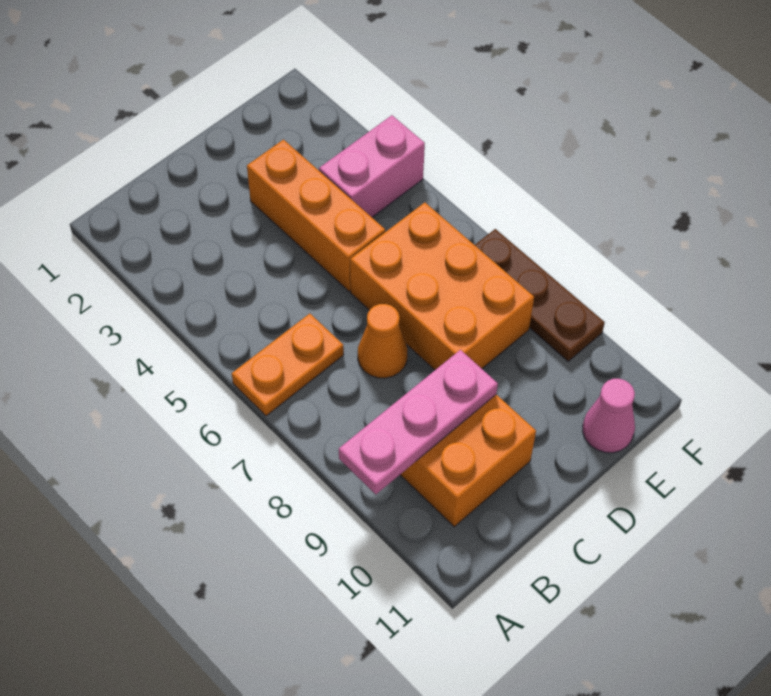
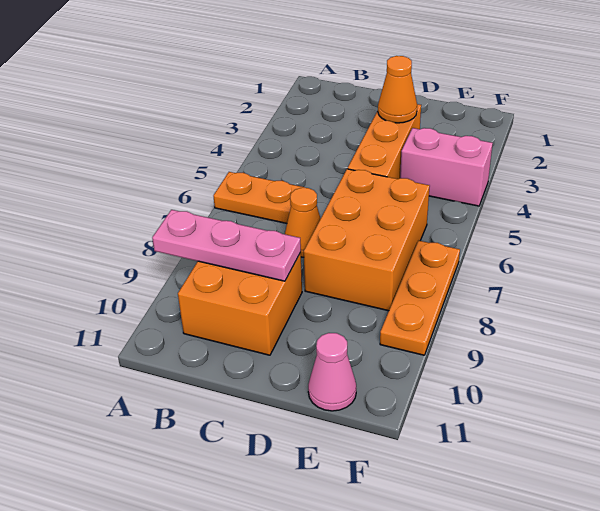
none -> orange cone D3 level 2
brown plate F7:F9 level 1 -> orange plate F7:F9 level 1

